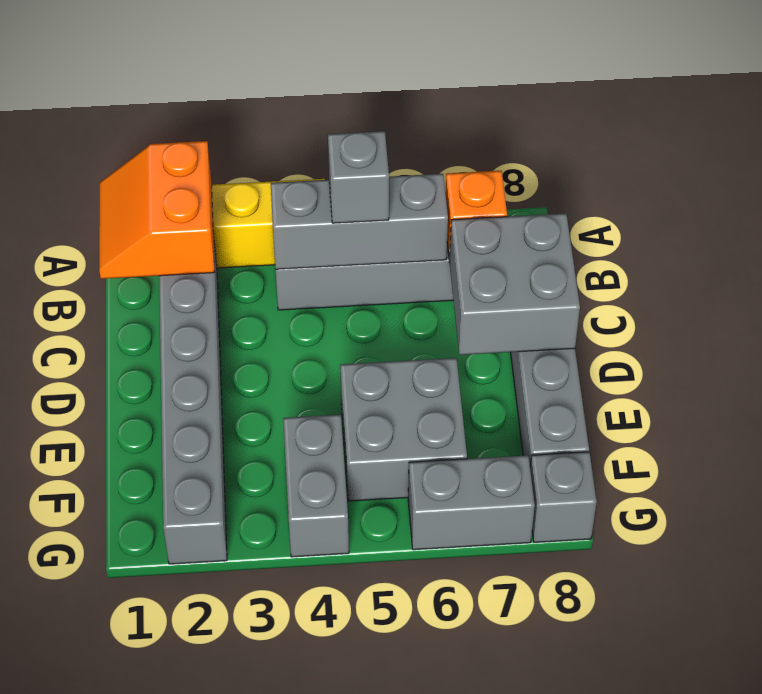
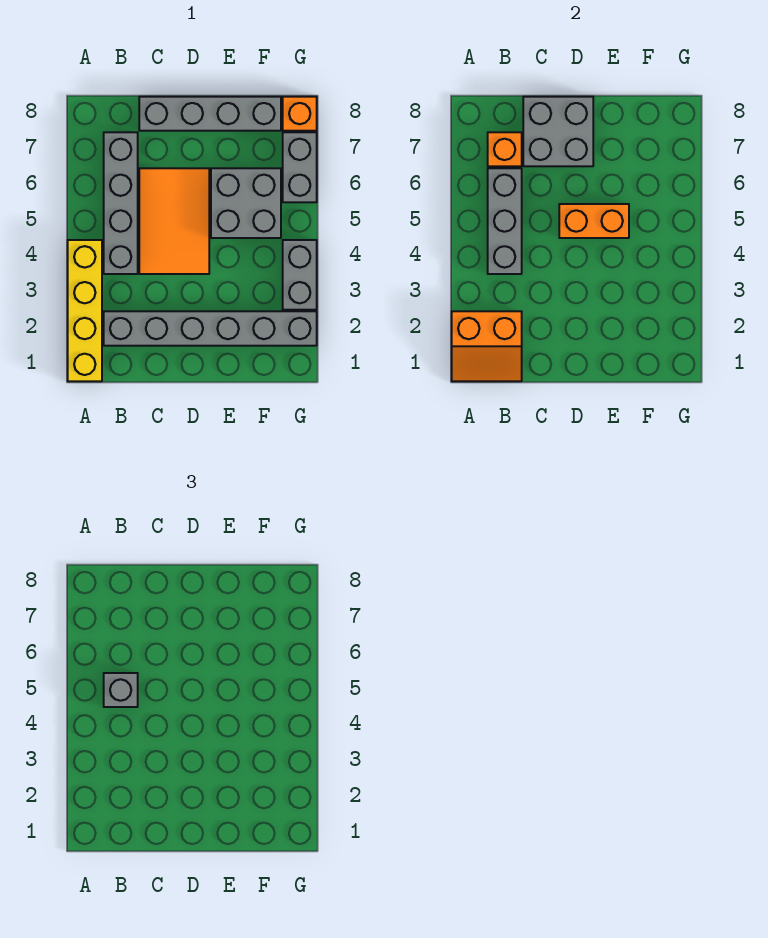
none -> orange tile C4:D6 level 1
none -> orange brick D5:E5 level 2
grey brick F4:G4 level 1 -> grey brick G3:G4 level 1
grey brick G8 level 1 -> orange brick G8 level 1

